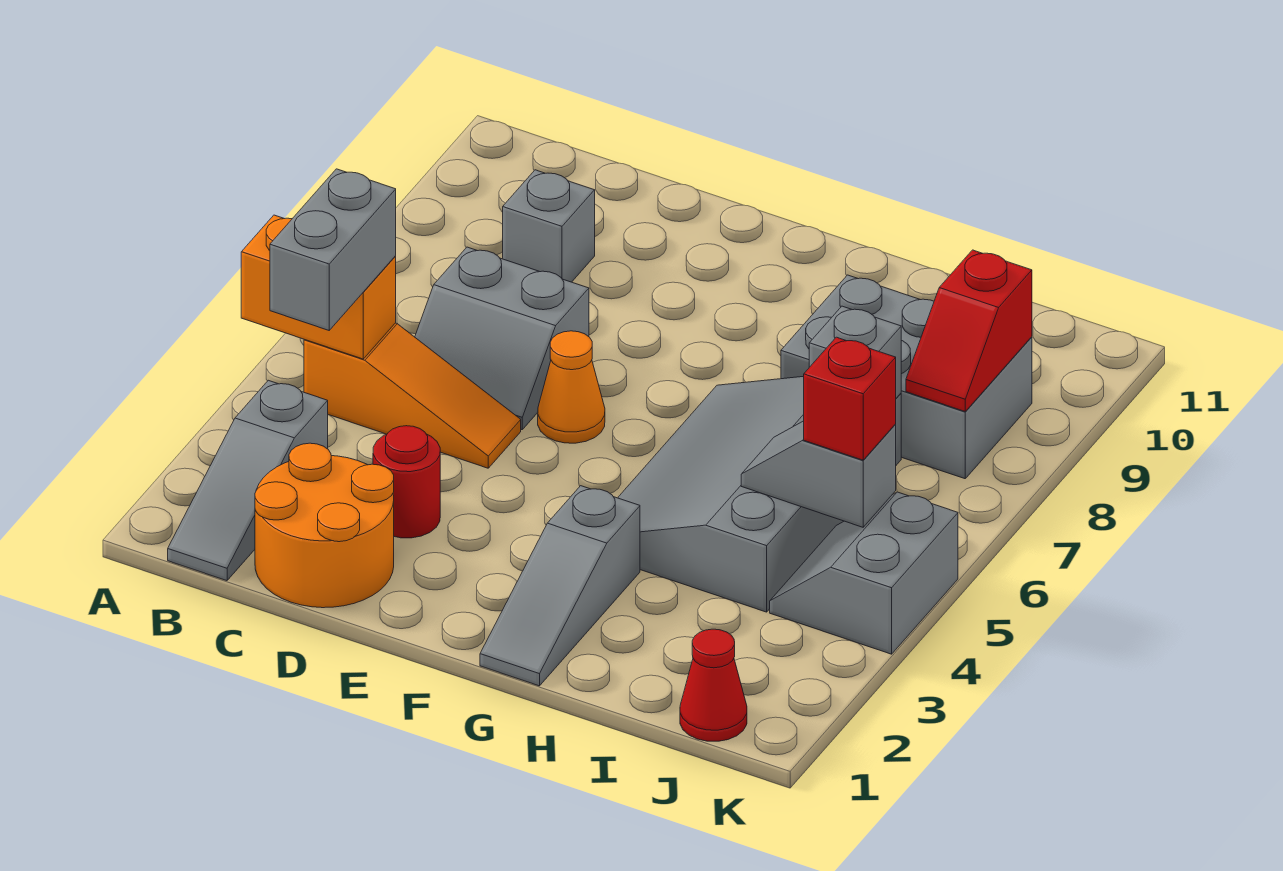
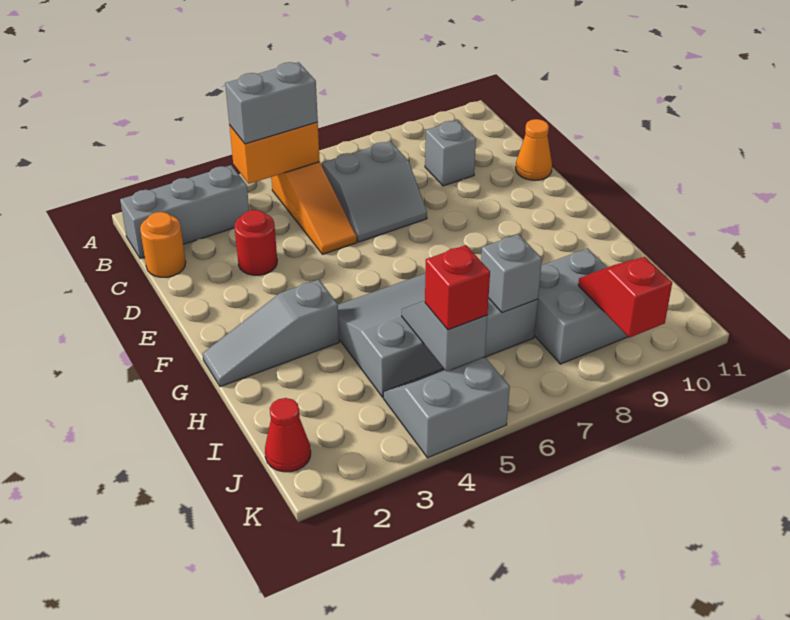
orange brick A5:B5 level 2 -> orange brick B4:B5 level 2
grey slope B1:B3 level 1 top 3 -> grey brick B1:B3 level 1
orange round brick C1:D2 level 1 -> orange round brick C1 level 1
grey slope C6:D7 level 1 top 7 -> grey slope C6:D7 level 1 top C
orange cone E6 level 1 -> orange cone D11 level 1
grey brick H8:J9 level 1 -> grey brick I8:J9 level 1
red slope J8:J9 level 2 top 9 -> red slope J9:K9 level 2 top K

